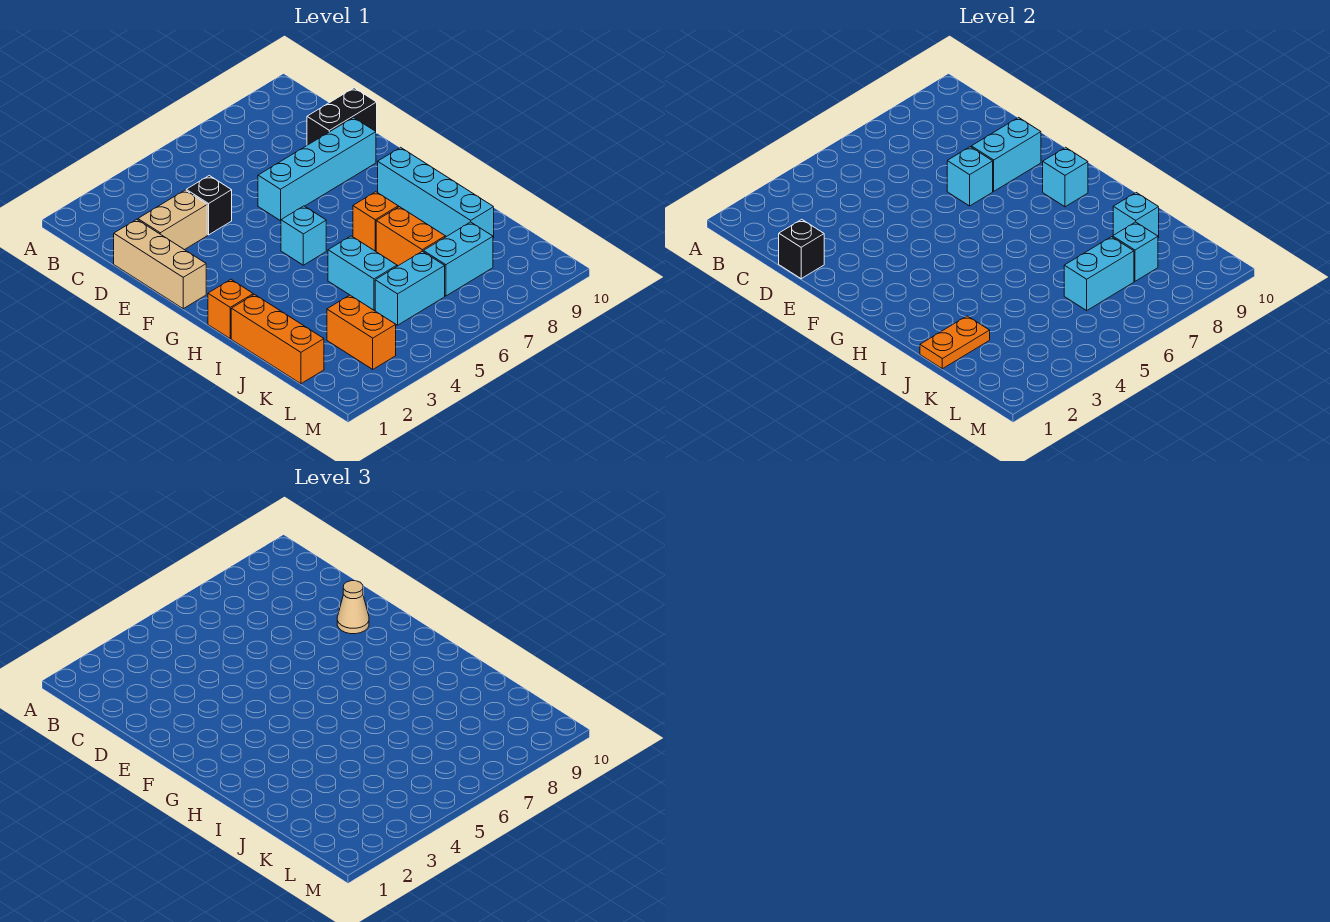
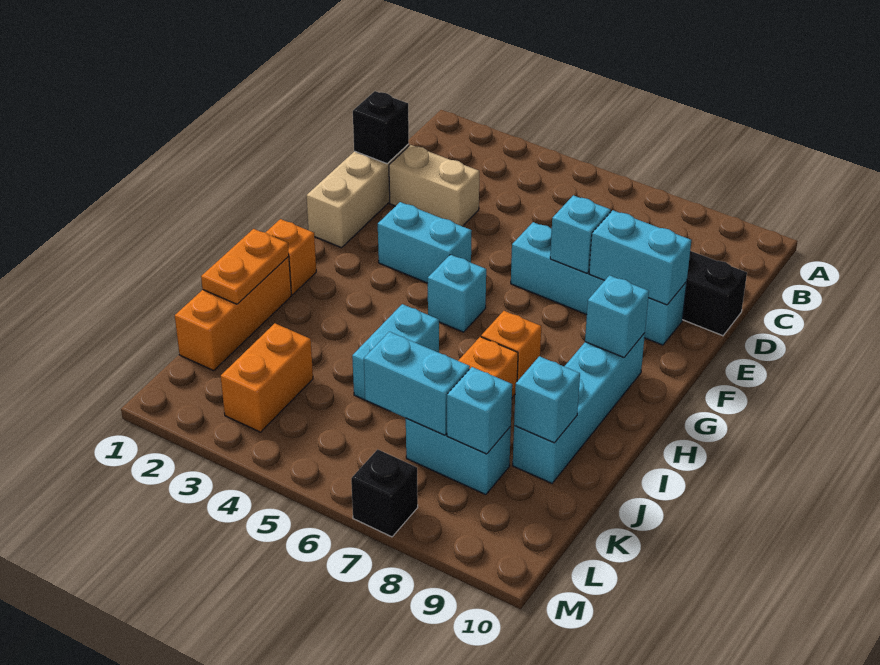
black brick D4 level 1 -> black brick M7 level 1
tan cone E9 level 3 -> none
orange plate J1:J2 level 2 -> orange plate I1:J1 level 2
cyan brick K5:K6 level 1 -> cyan brick F3:F4 level 1

